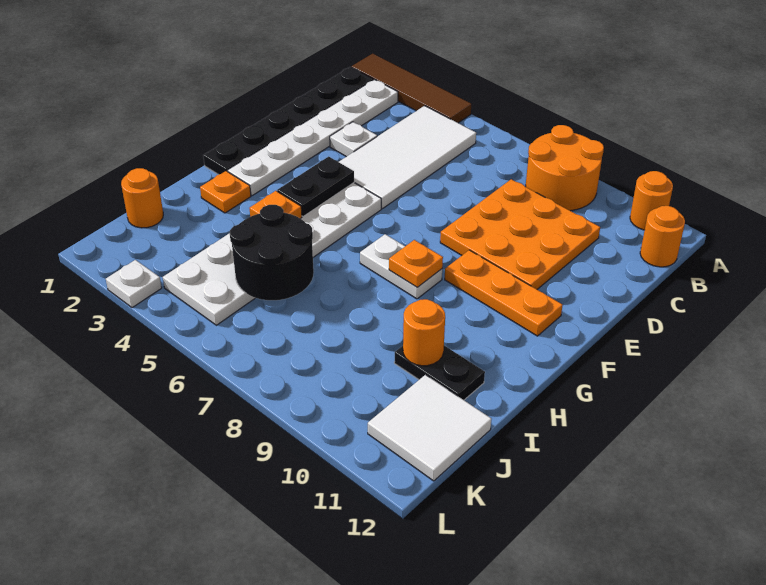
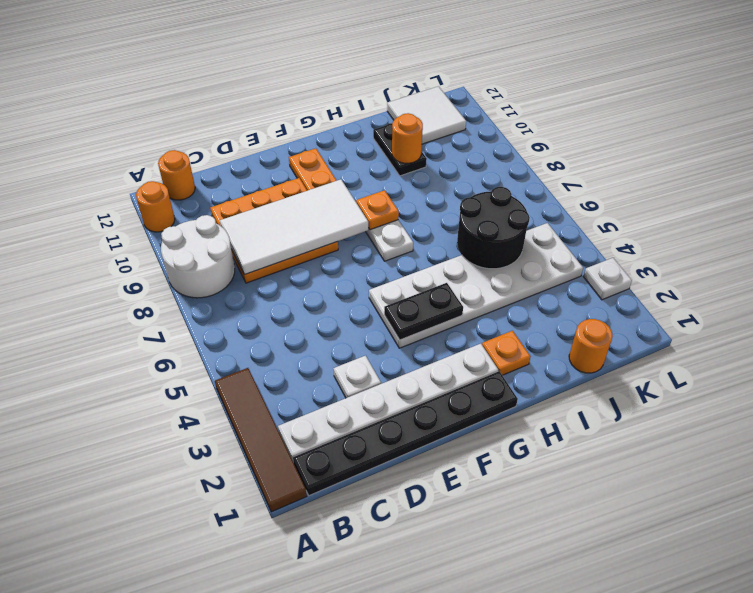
orange round brick A8:B9 level 1 -> white round brick A8:B9 level 1
white tile B4:E5 level 1 -> white tile C8:F9 level 2
orange plate H4 level 2 -> none

